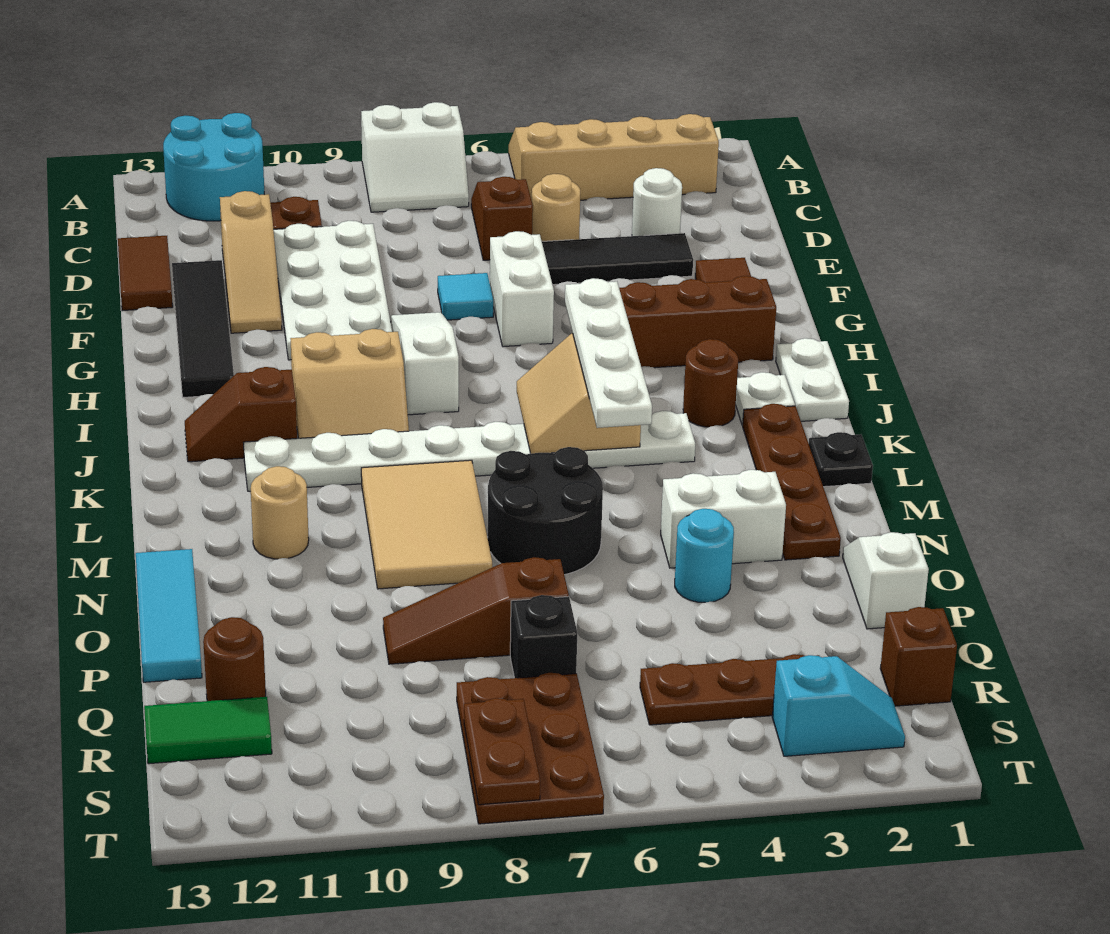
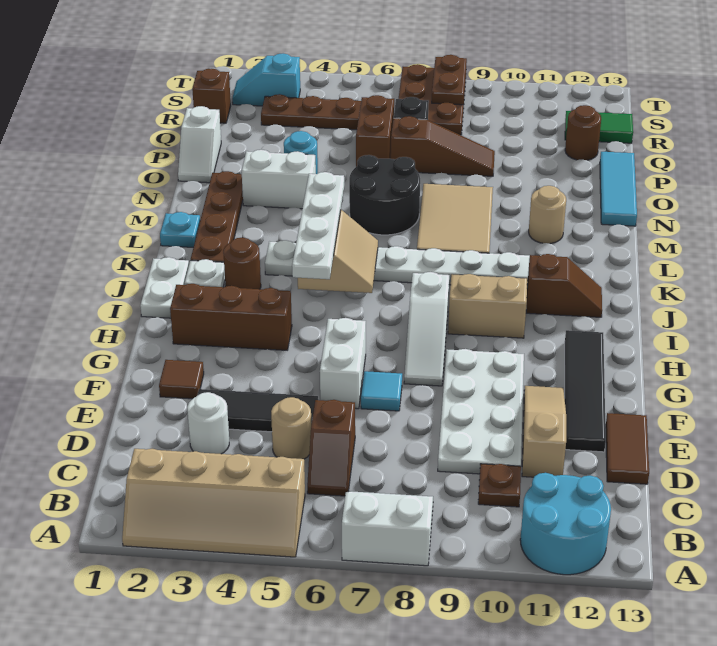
black plate L1 level 1 -> cyan plate L1 level 1
none -> brown brick P6:Q6 level 1

